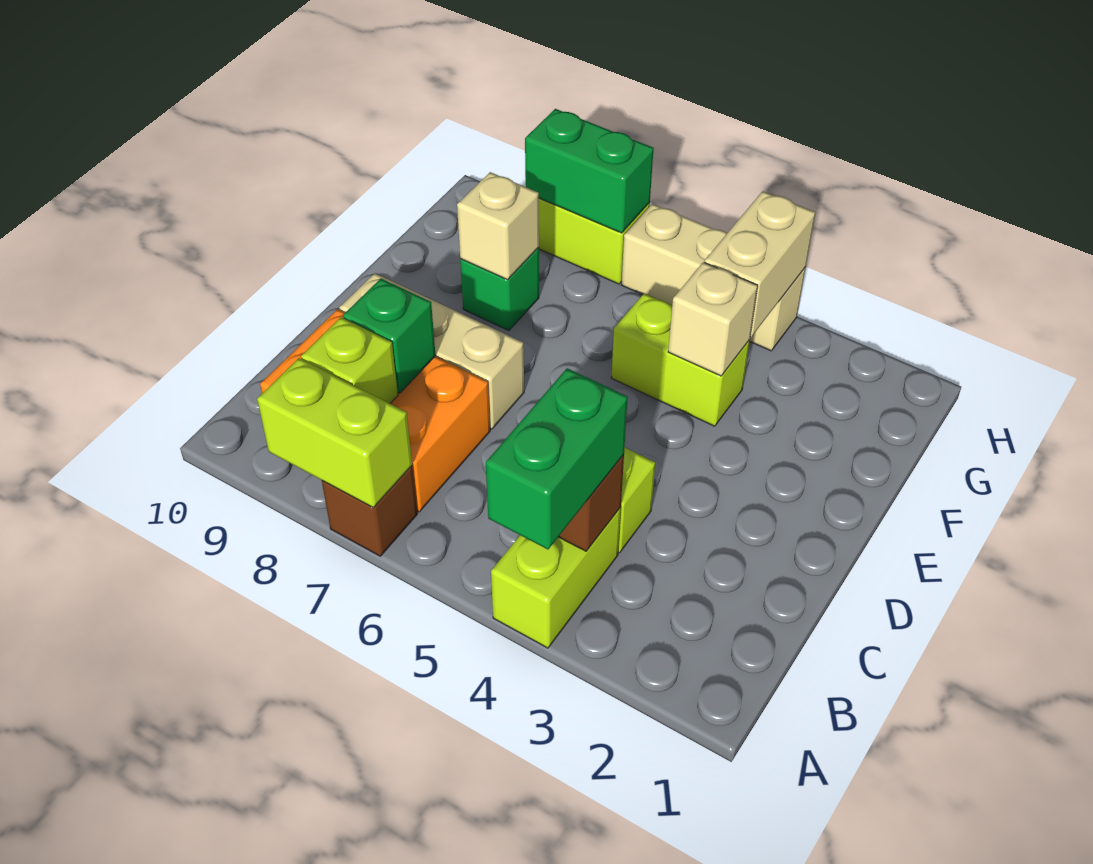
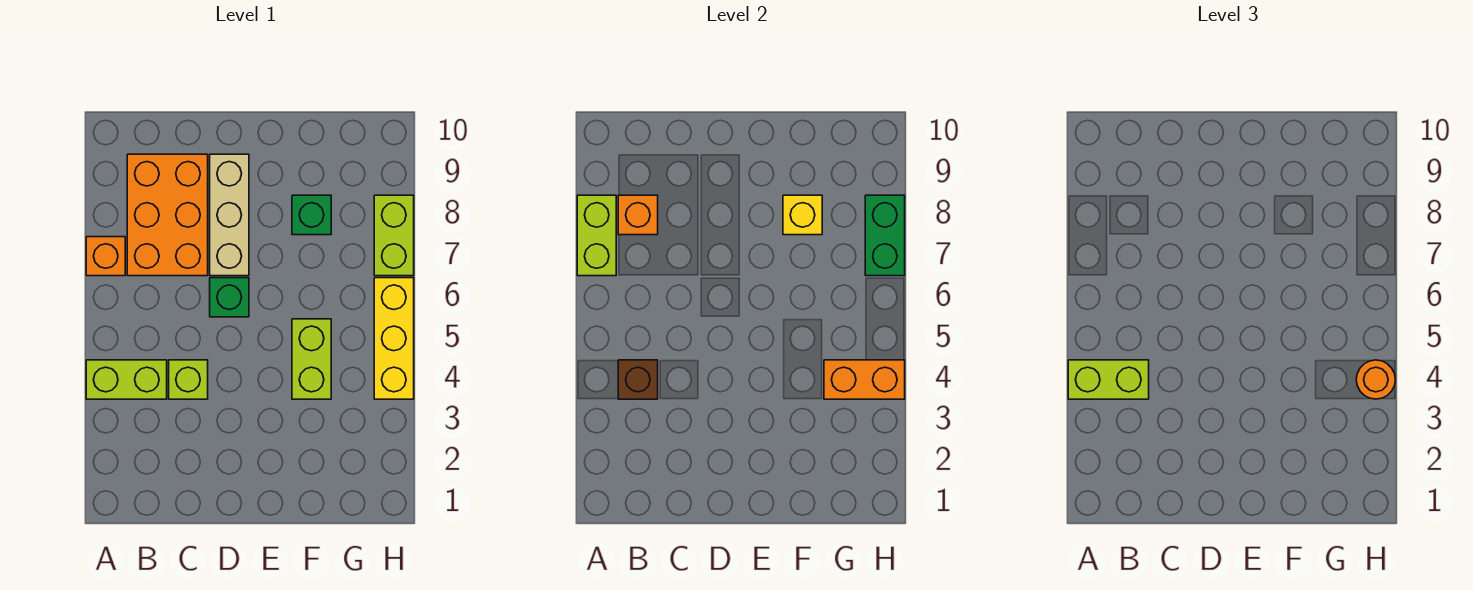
green brick A4:B4 level 3 -> lime brick A4:B4 level 3
brown brick A7 level 1 -> orange brick A7 level 1
lime brick B8 level 2 -> orange brick B8 level 2
green brick C8 level 2 -> green brick D6 level 1
tan brick F4 level 2 -> none
tan brick F8 level 2 -> yellow brick F8 level 2
tan brick G4:H4 level 2 -> orange brick G4:H4 level 2
tan brick H4:H6 level 1 -> yellow brick H4:H6 level 1
none -> orange round brick H4 level 3

